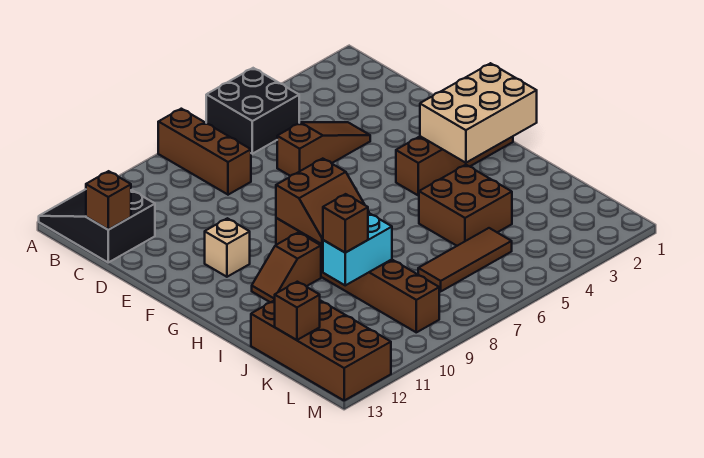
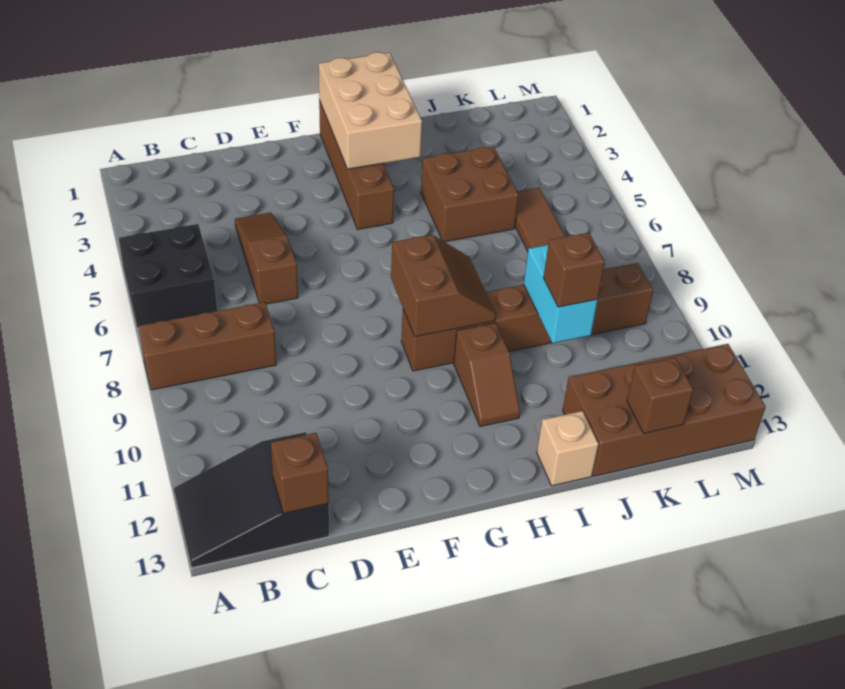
tan brick F11 level 1 -> tan brick I13 level 1

